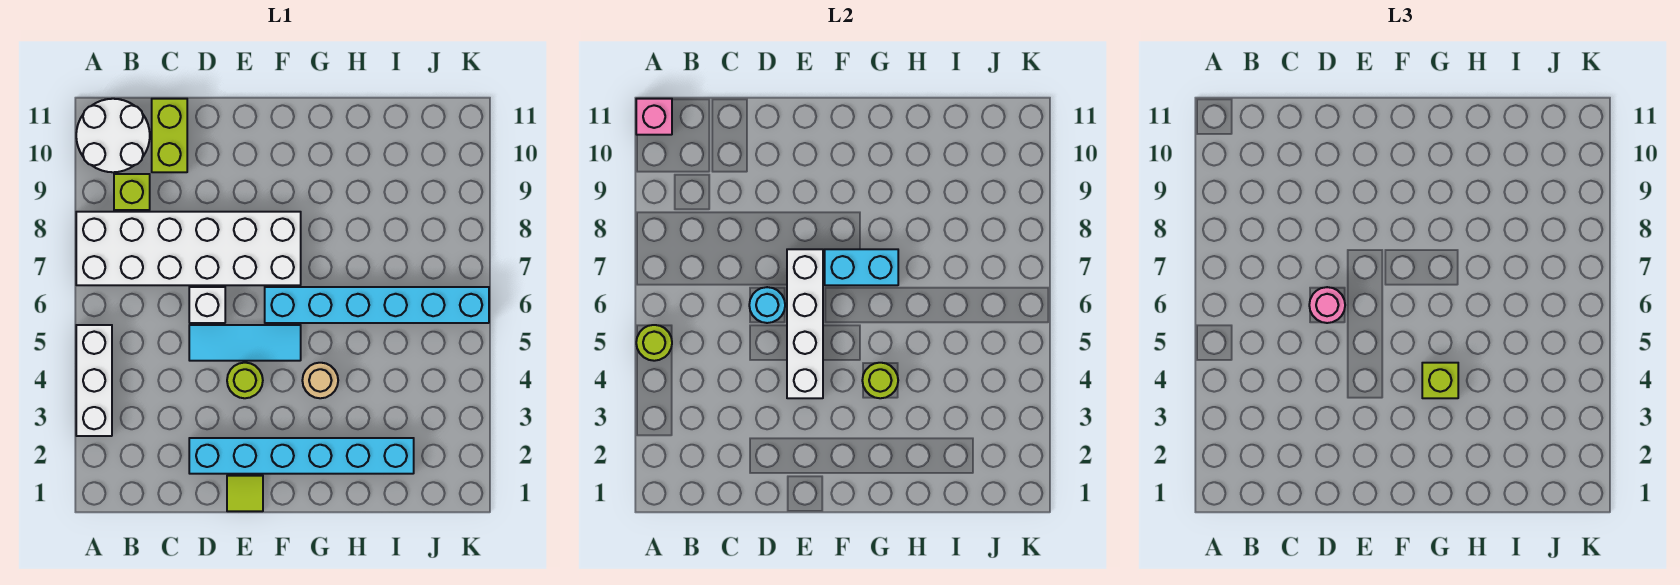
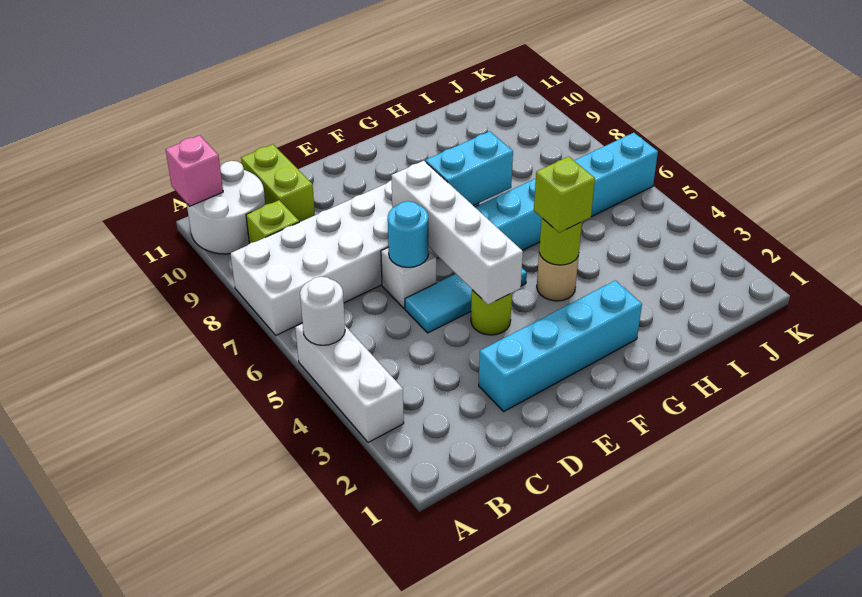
lime round brick A5 level 2 -> white round brick A5 level 2
cyan brick D2:I2 level 1 -> cyan brick D2:G2 level 1
pink round brick D6 level 3 -> none
lime tile E1 level 1 -> none

